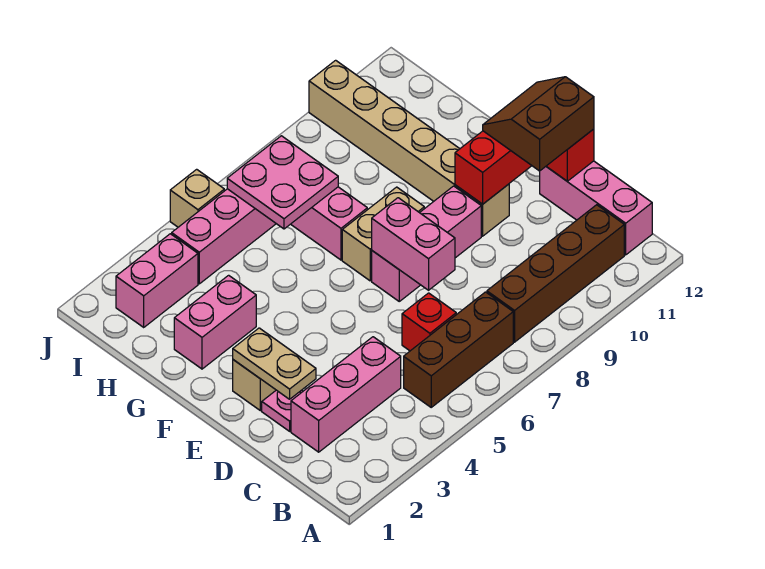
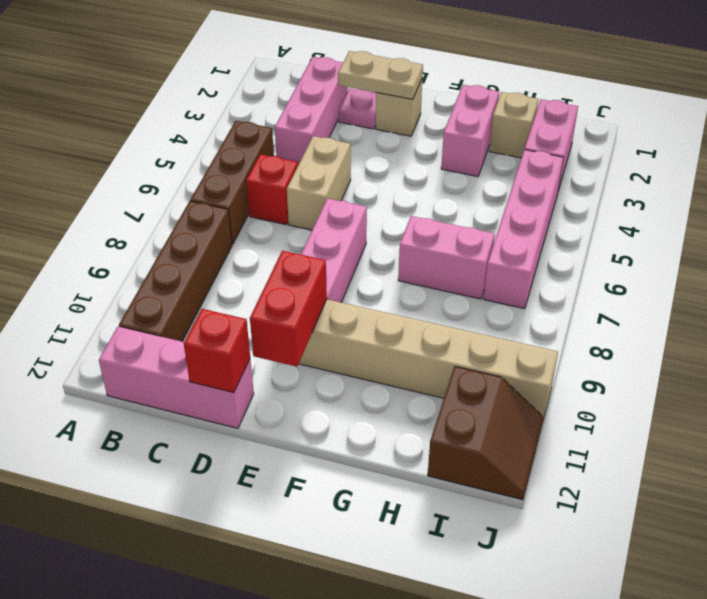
pink brick D7:E7 level 2 -> none
brown slope D11:E12 level 3 top D -> brown slope I11:J12 level 1 top I
tan brick F7:F8 level 1 -> tan brick D5:D6 level 1
pink plate H6:I7 level 2 -> none
tan brick J5 level 1 -> tan brick H2 level 1

